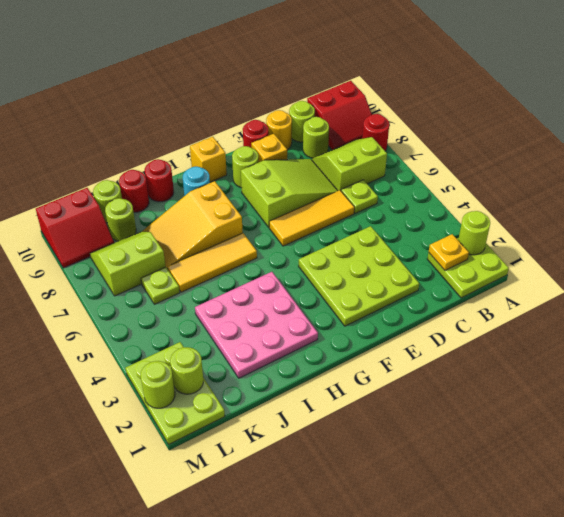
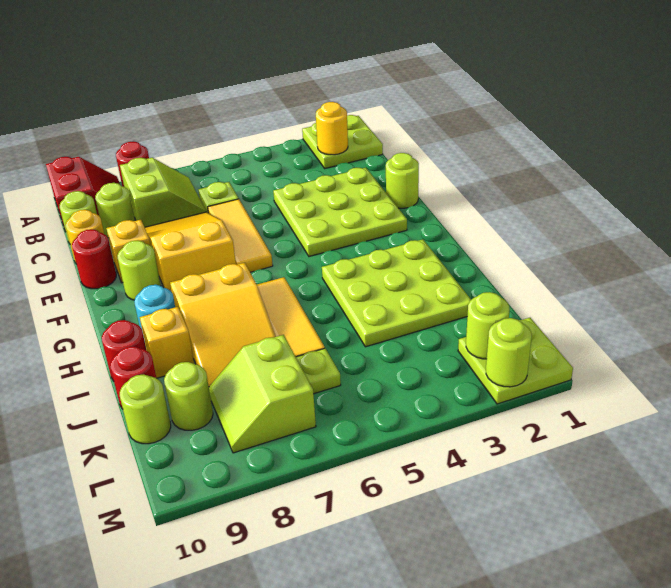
lime round brick A2 level 2 -> lime round brick E1 level 1
yellow plate B2 level 2 -> yellow round brick B2 level 2
lime slope B7:C8 level 1 top 7 -> lime slope B7:C8 level 1 top 8
lime slope D7:F8 level 1 top F -> yellow slope D7:F8 level 1 top F
yellow brick G10 level 1 -> yellow brick I9 level 1
pink plate H2:J4 level 1 -> lime plate H2:J4 level 1
lime plate L1:M3 level 1 -> lime plate L1:M2 level 1
red slope L9:M10 level 1 top 10 -> none

